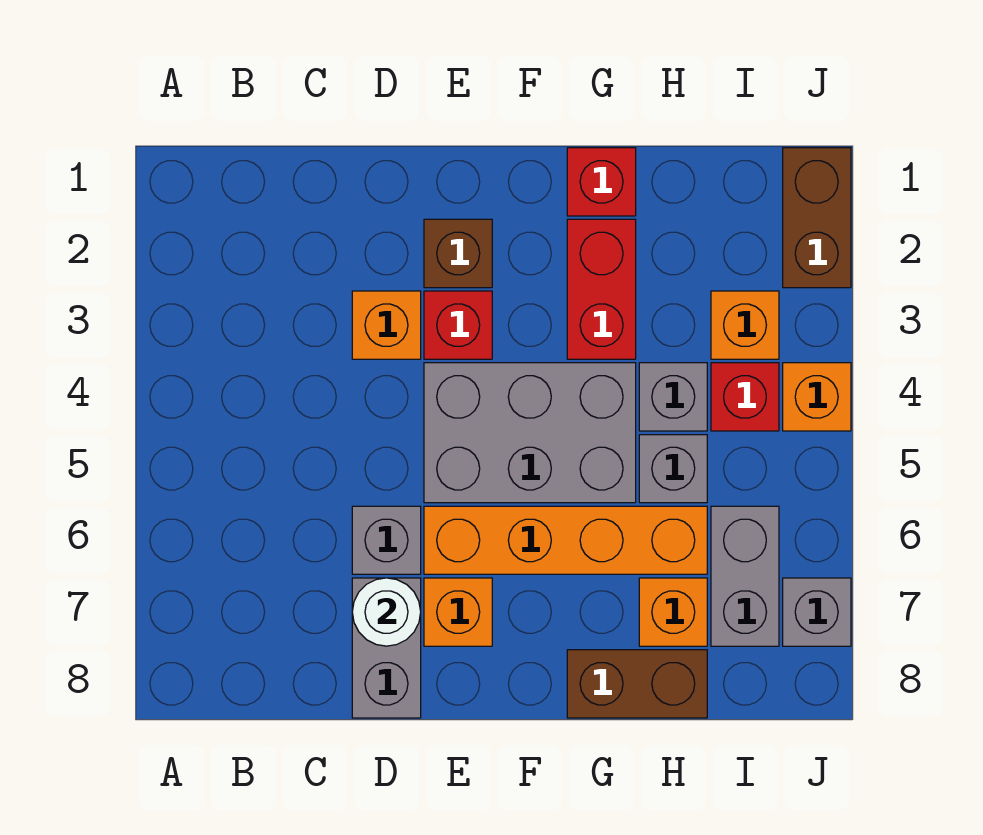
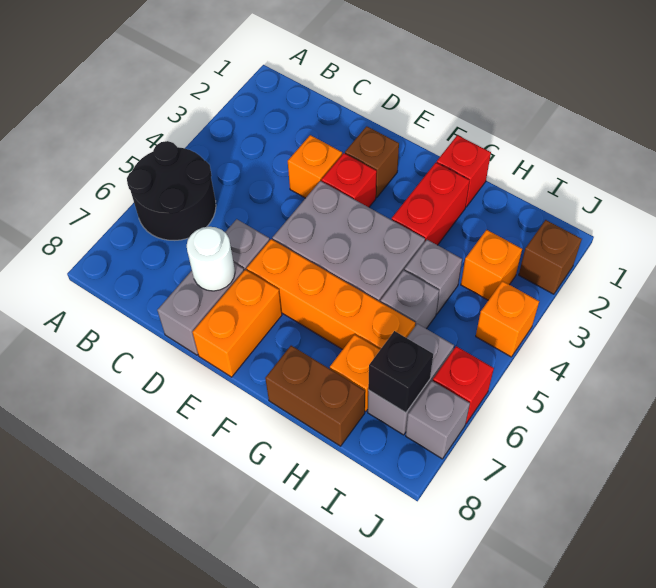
none -> black round brick A5:B6 level 1
orange brick E7 level 1 -> orange brick E7:E8 level 1
red brick I4 level 1 -> red brick J6 level 1
none -> black brick I7 level 2
brown brick J1:J2 level 1 -> brown brick J2 level 1

